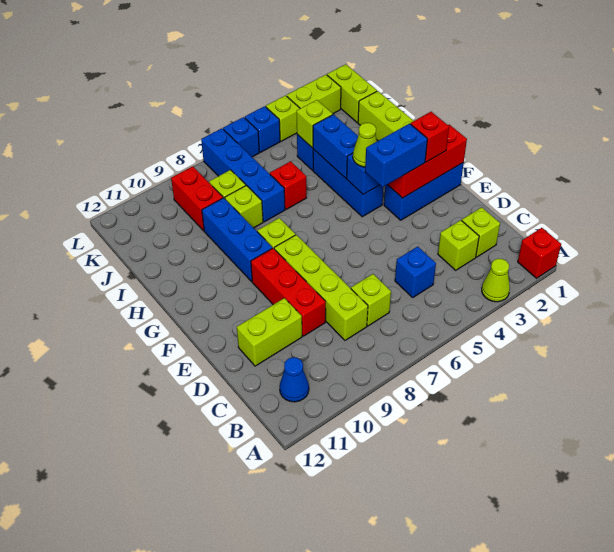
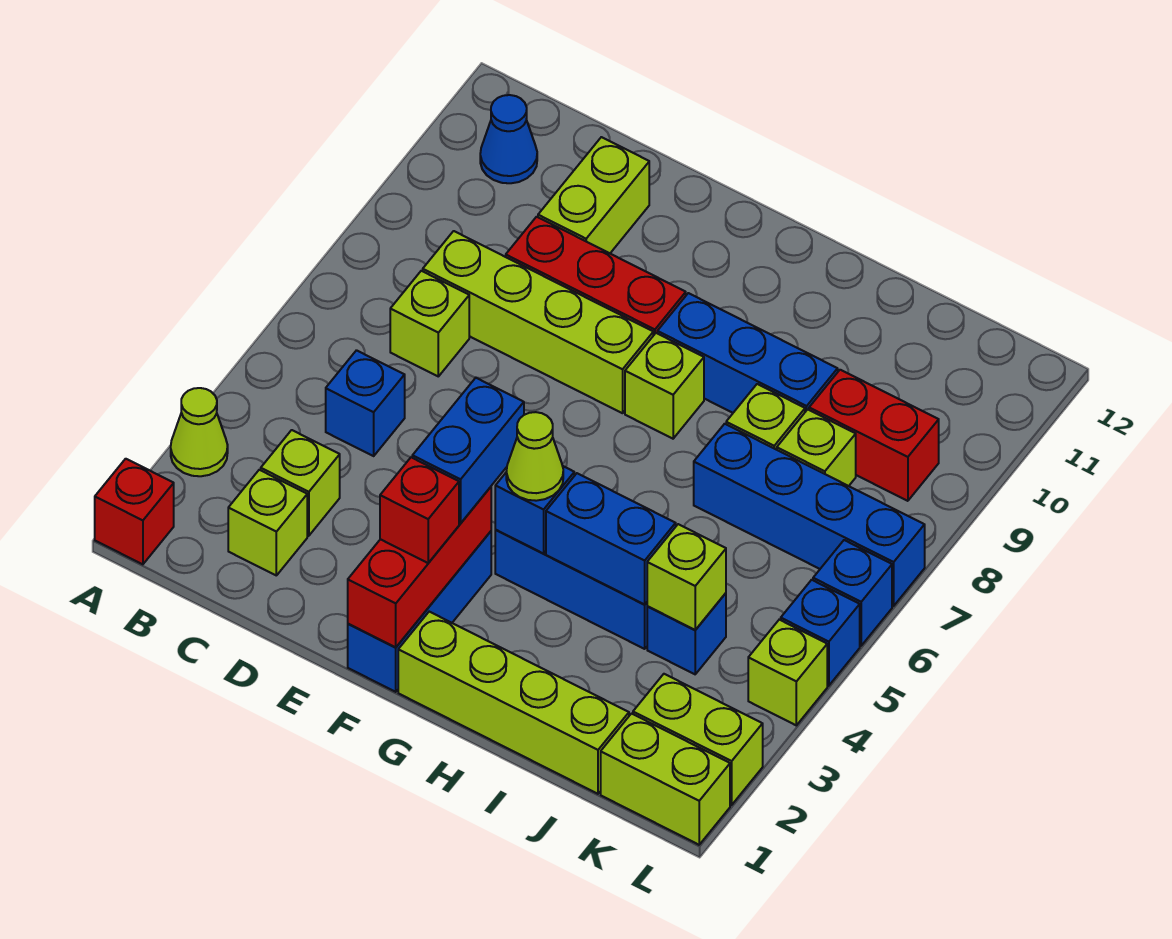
red brick I6 level 1 -> none
lime brick L2:L3 level 1 -> lime brick K2:L2 level 1

